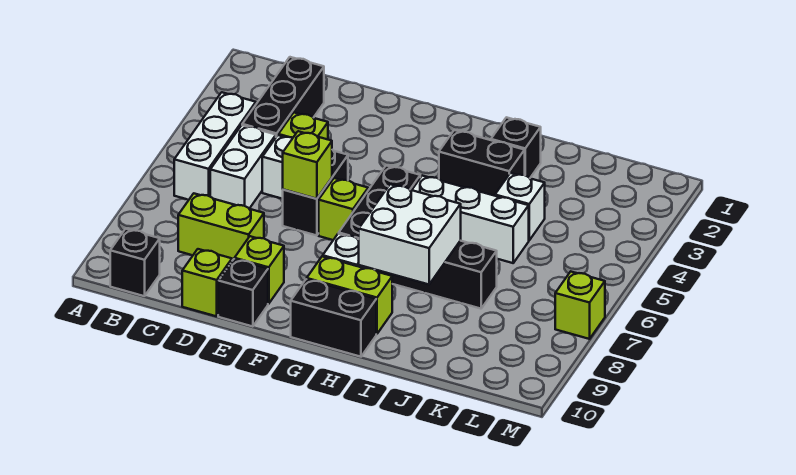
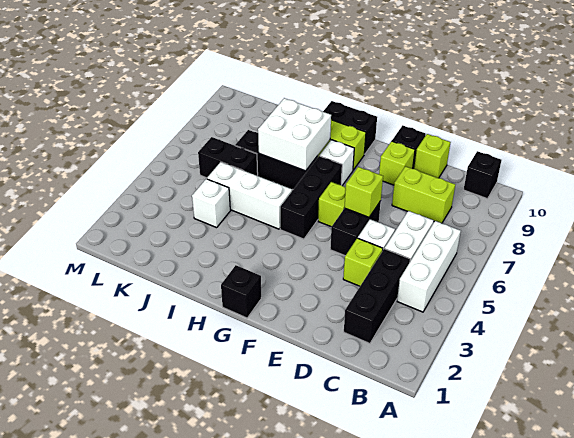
black brick H3:I3 level 1 -> black brick J6:K6 level 1
black brick I2 level 1 -> black brick G1 level 1
lime brick M7 level 1 -> none

